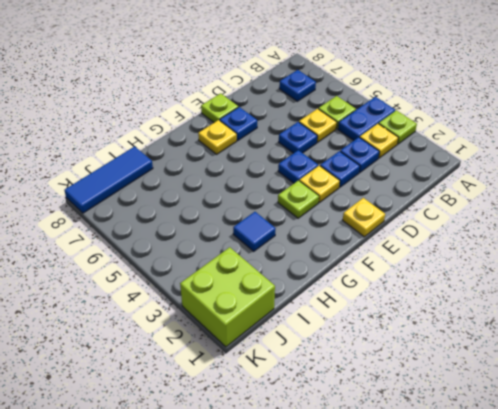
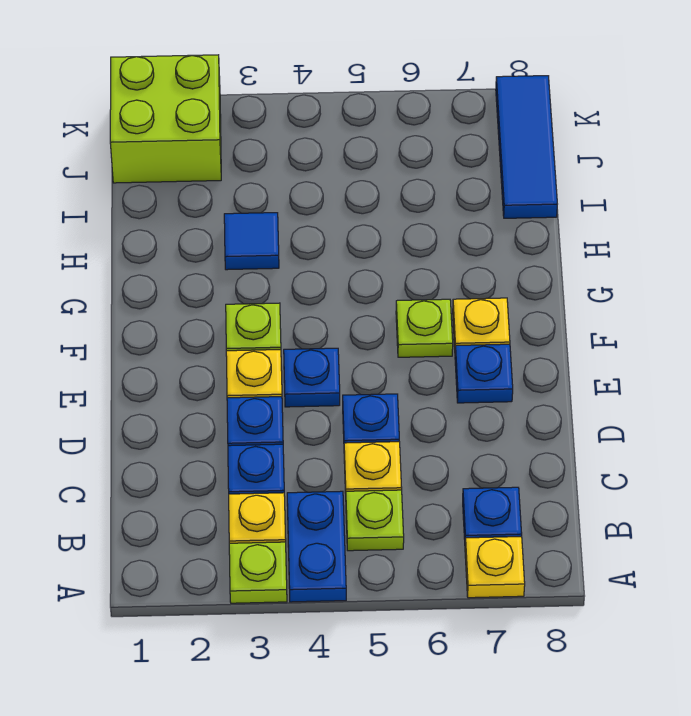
yellow plate E1 level 1 -> yellow plate A7 level 1
lime plate E8 level 1 -> lime plate F6 level 1

